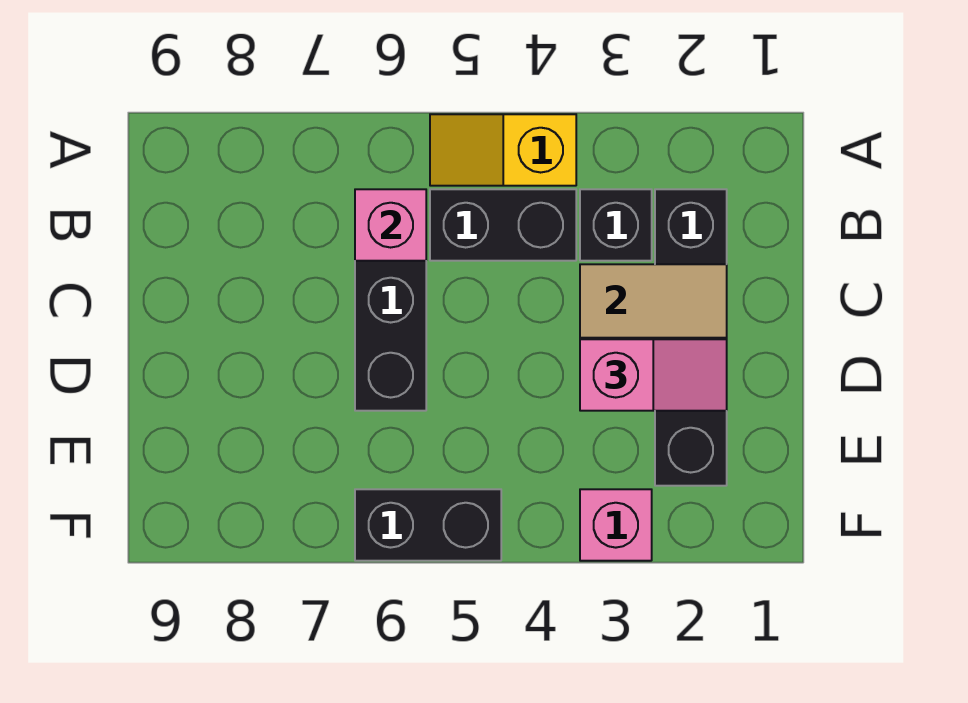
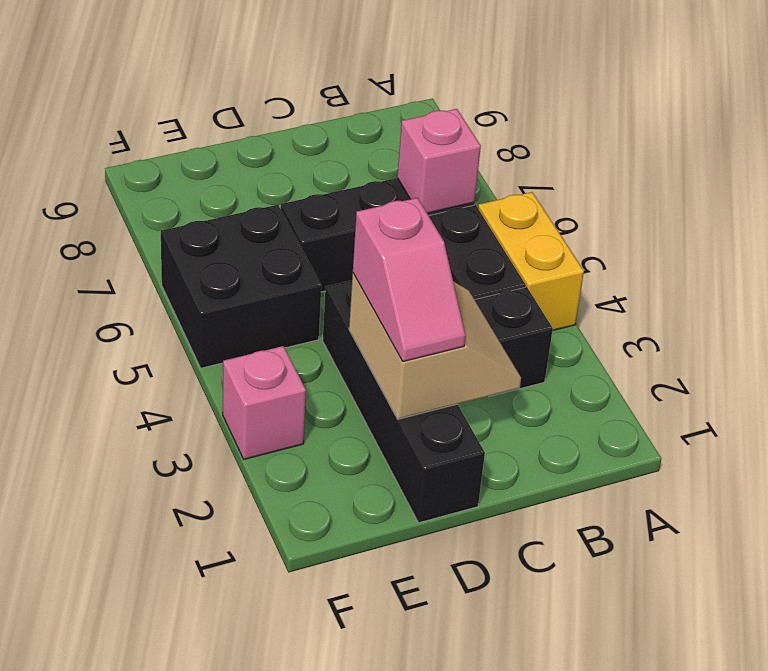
yellow slope A4:A5 level 1 top 4 -> yellow brick A4:A5 level 1
black brick B2:E2 level 1 -> black brick D1:D4 level 1
black brick F5:F6 level 1 -> black brick E5:F6 level 1

